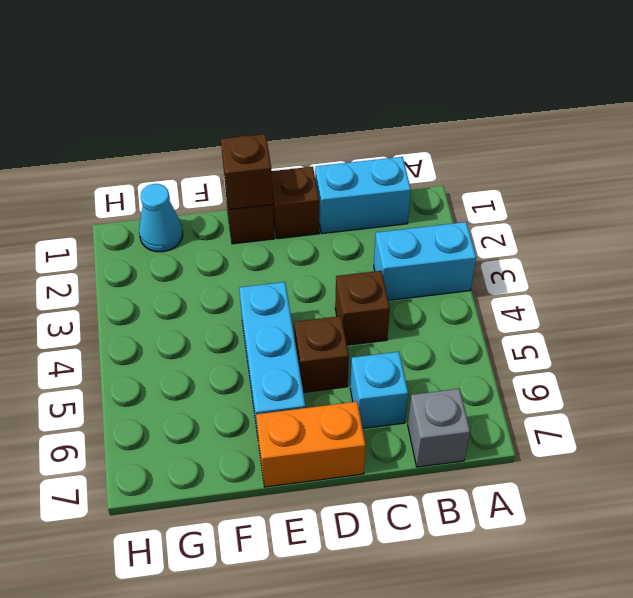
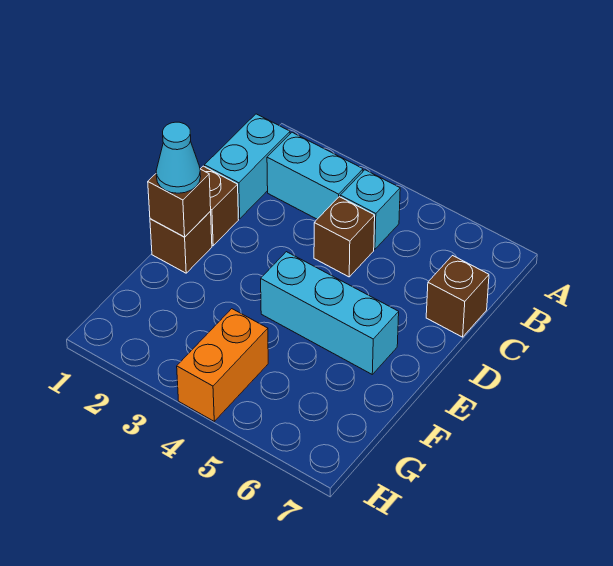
cyan brick A3:B3 level 1 -> cyan brick B2:B3 level 1
grey brick B7 level 1 -> none
cyan brick C6 level 1 -> cyan brick B4 level 1
brown brick D5 level 1 -> brown brick C7 level 1
orange brick D7:E7 level 1 -> orange brick G4:H4 level 1
cyan cone G1 level 1 -> cyan cone E1 level 3

